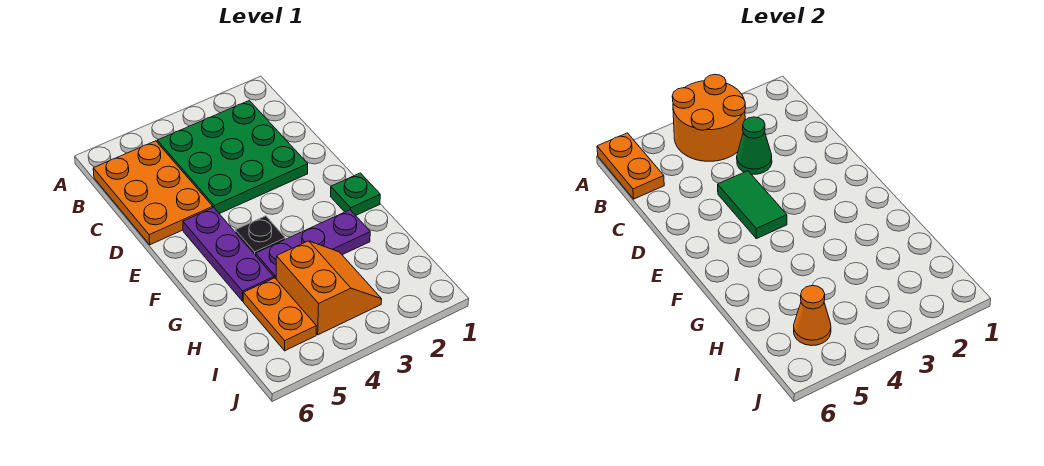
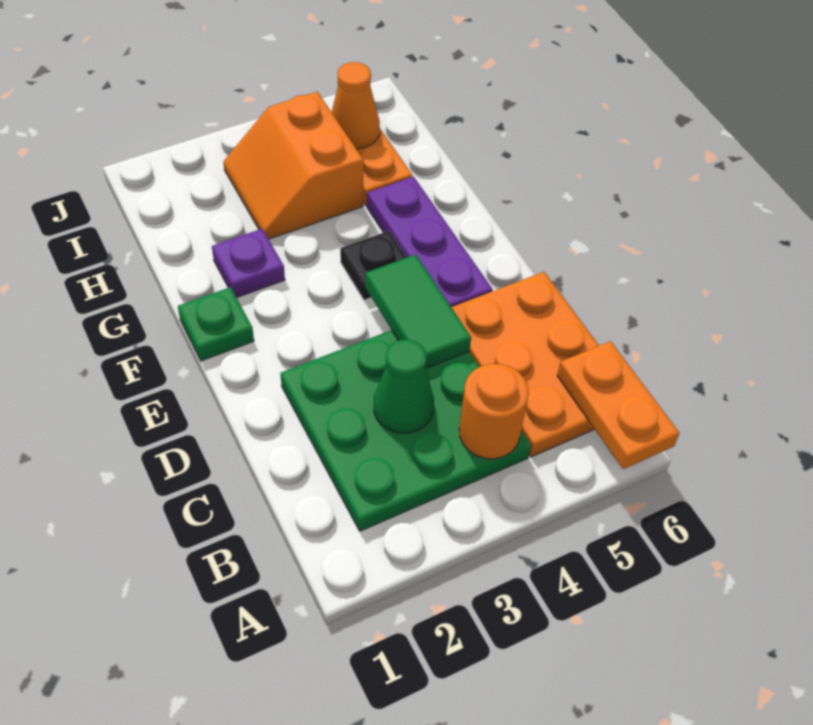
orange round brick A3:B4 level 2 -> orange round brick B4 level 2
purple plate G2:G4 level 1 -> purple plate G2 level 1

